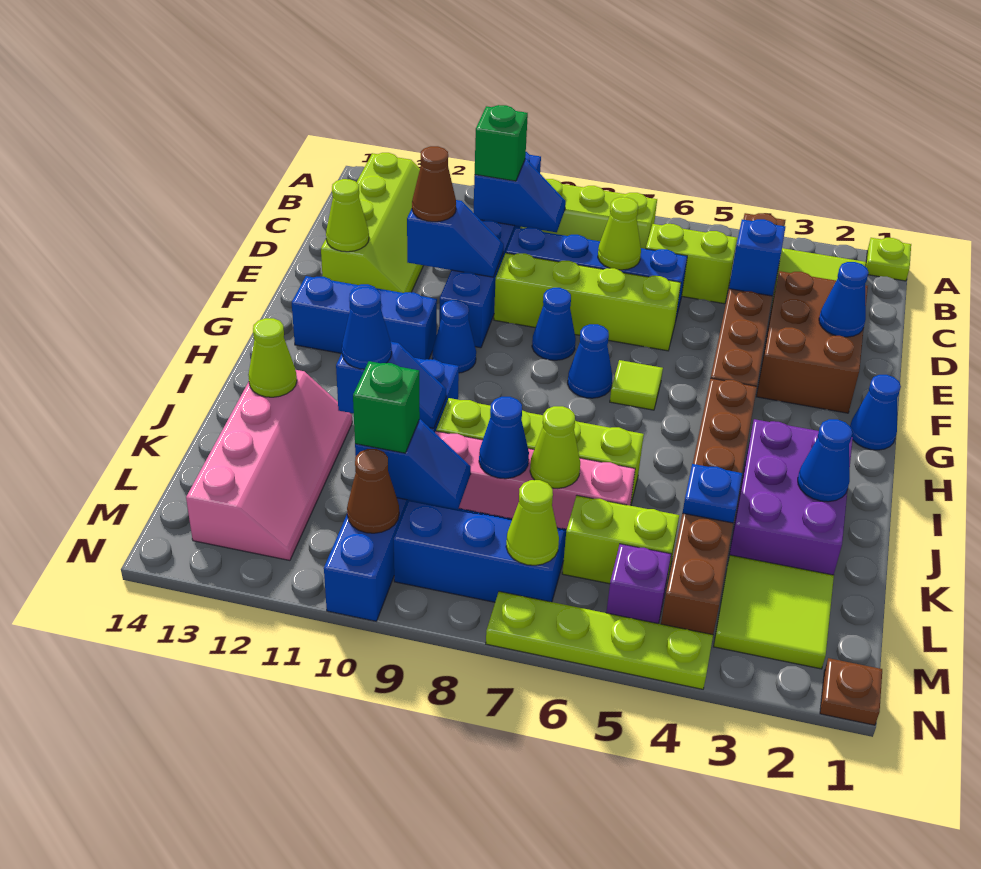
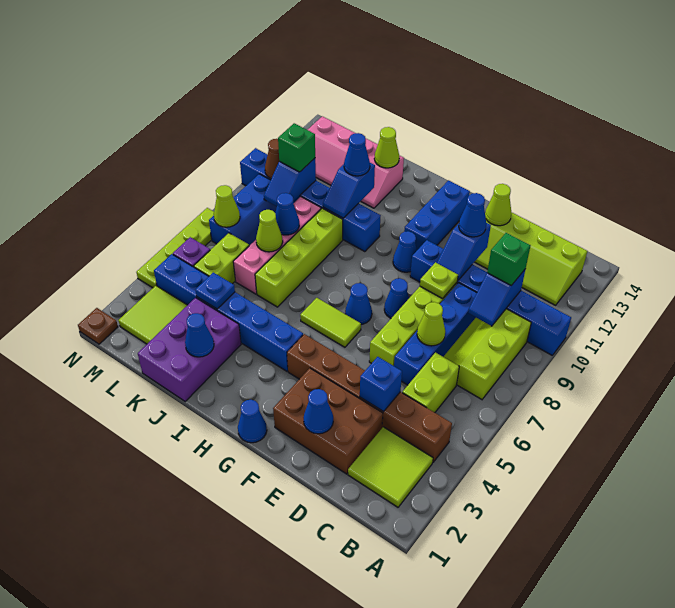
lime plate A1 level 1 -> lime plate E9 level 2
brown cone E11 level 3 -> blue cone E11 level 3
lime tile G6 level 1 -> lime tile G6:H6 level 1
brown brick H4:M4 level 1 -> blue brick H4:M4 level 1
purple brick I2:K3 level 1 -> purple brick J1:K3 level 1

